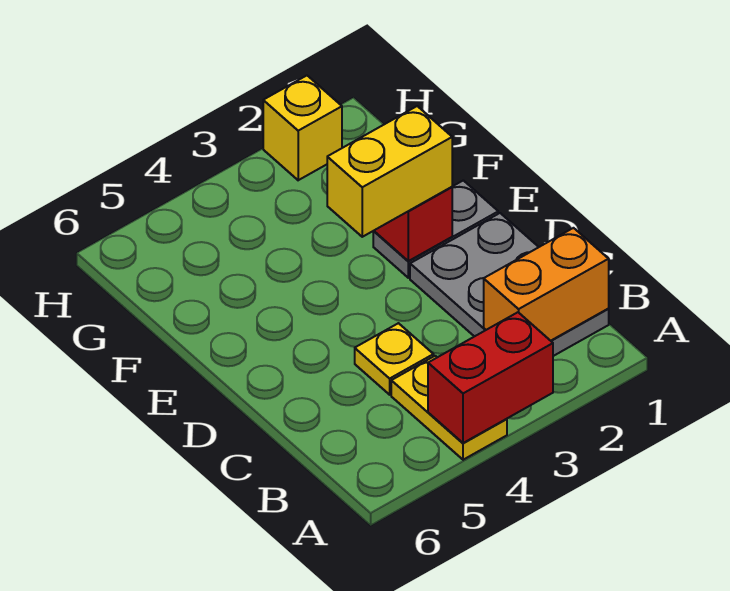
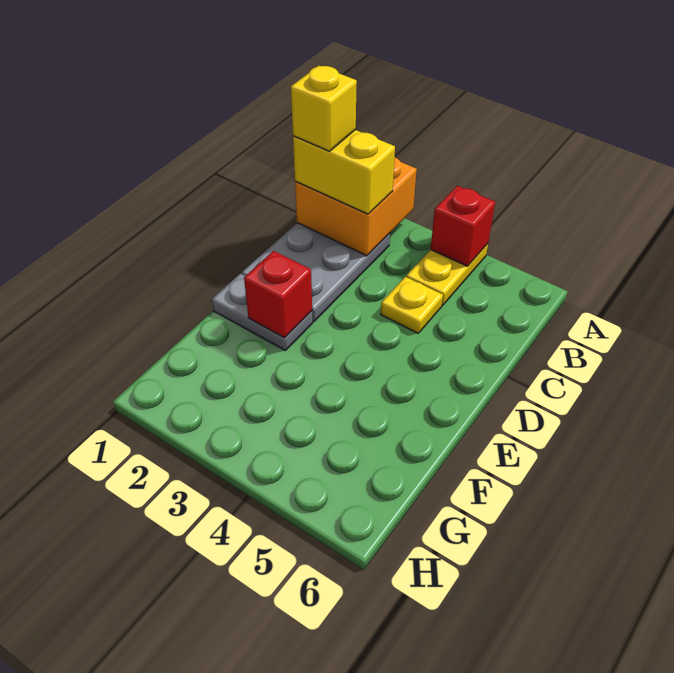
red brick A3:A4 level 2 -> red brick A4 level 2
orange brick B1:B2 level 2 -> orange brick A1:B2 level 2
yellow brick E2:E3 level 3 -> yellow brick B1:B2 level 3
yellow brick H2 level 1 -> yellow brick B1 level 4

